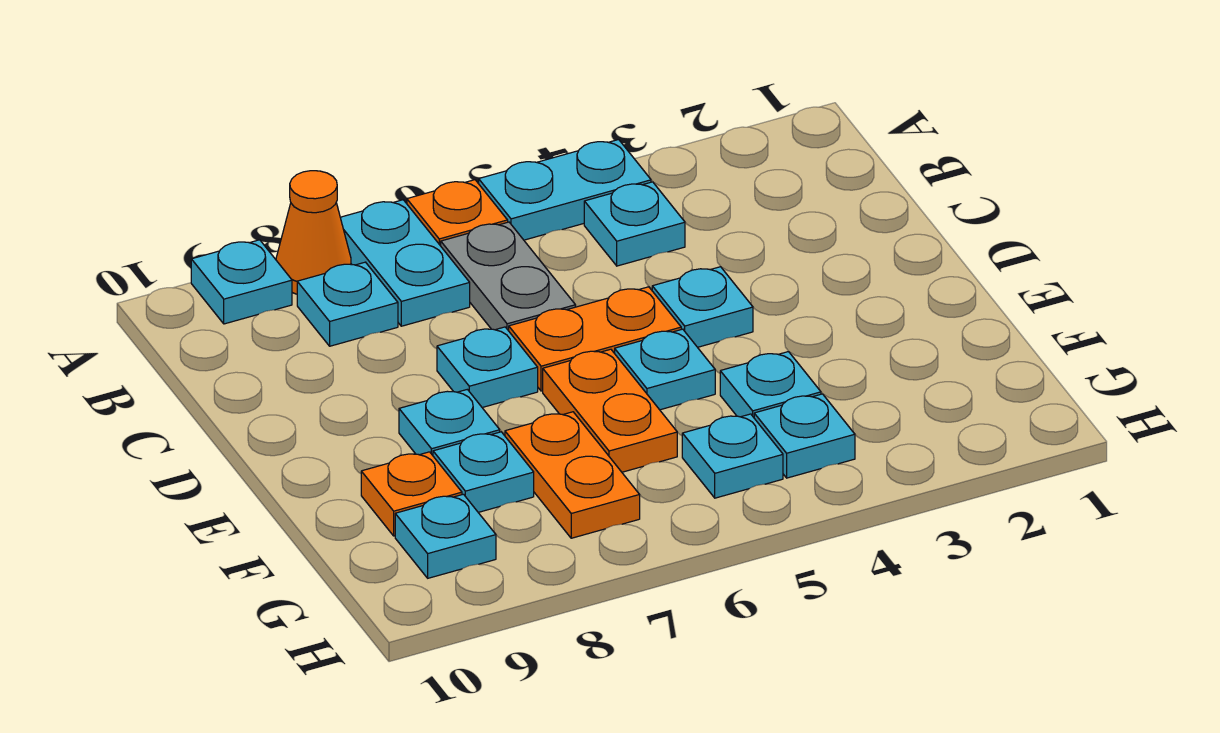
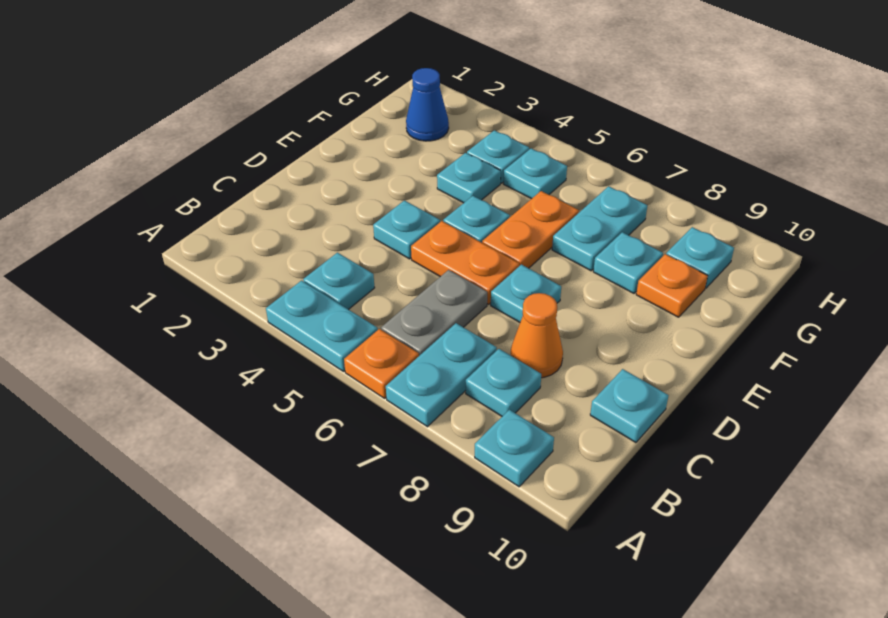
orange cone A8 level 1 -> orange cone C8 level 1
cyan plate E8 level 1 -> cyan plate C10 level 1
orange plate F7:G7 level 1 -> cyan plate F7:G7 level 1
none -> blue cone G2 level 1

